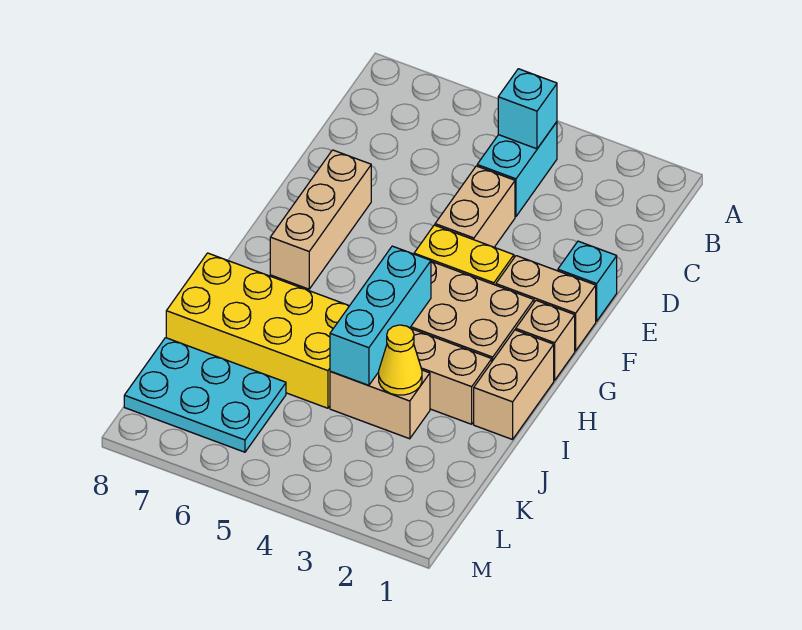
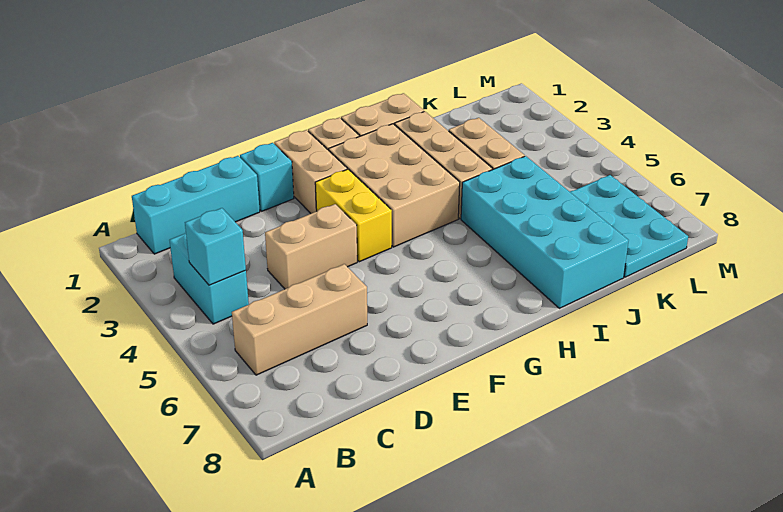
cyan brick B4:C4 level 1 -> cyan brick B3:B4 level 1
tan brick E7:G7 level 1 -> tan brick B6:D6 level 1
cyan brick H4:J4 level 2 -> cyan brick B1:D1 level 1
yellow brick I5:J8 level 1 -> cyan brick I5:J8 level 1
yellow cone J3 level 2 -> none

